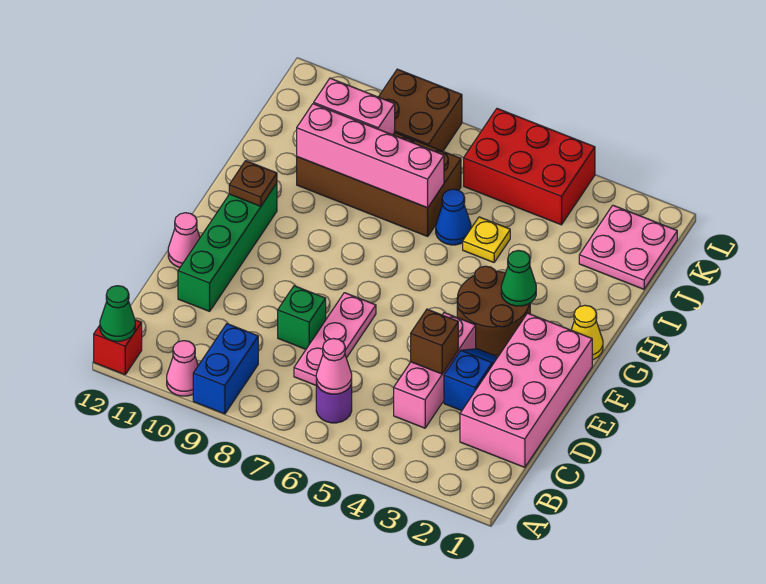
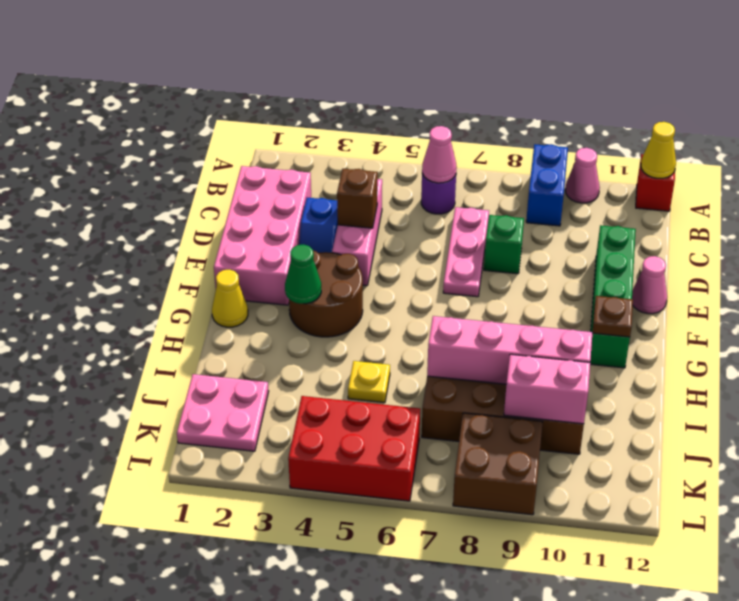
green cone A12 level 2 -> yellow cone A12 level 2
blue cone I6 level 1 -> none

